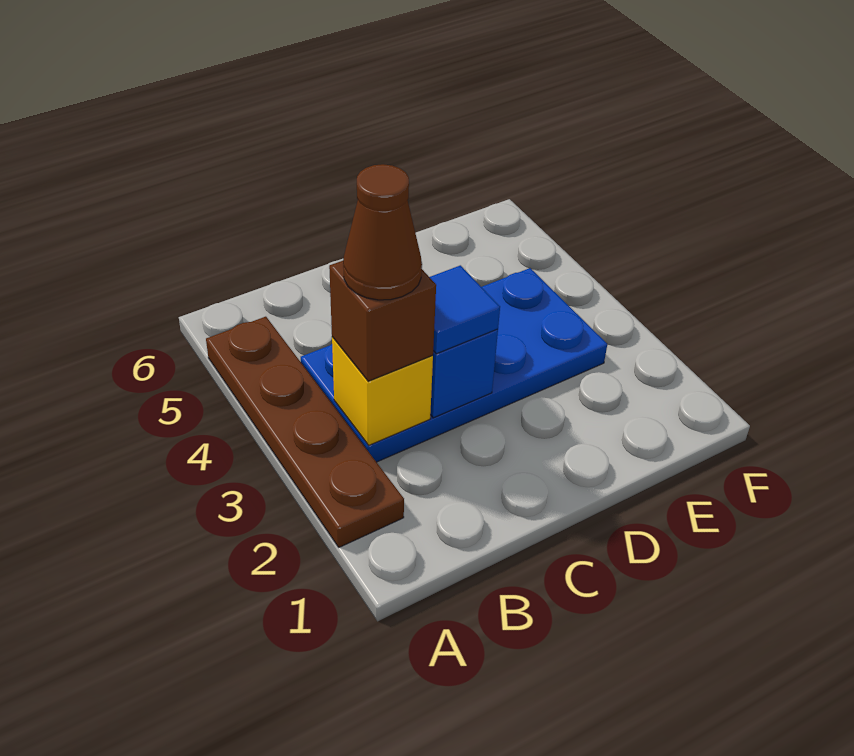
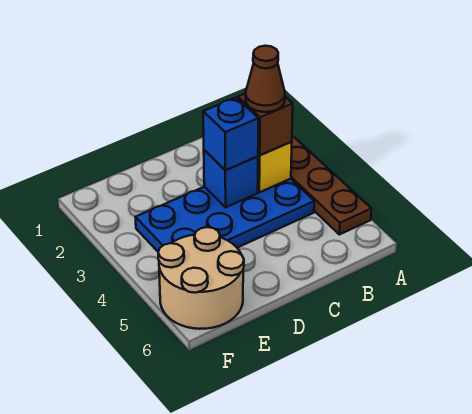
blue tile C3 level 3 -> blue brick C3 level 3
none -> tan round brick E5:F6 level 1

